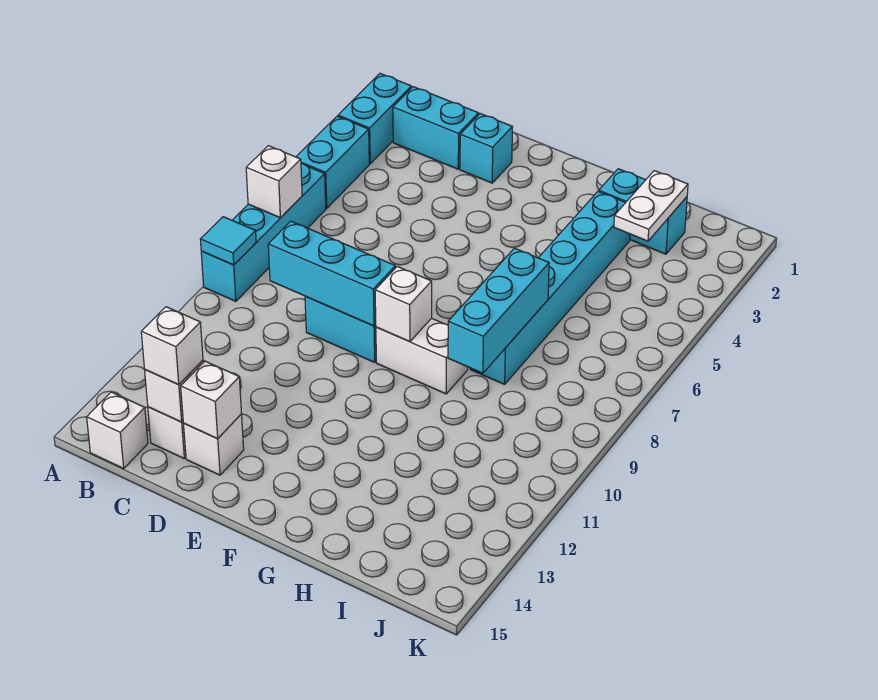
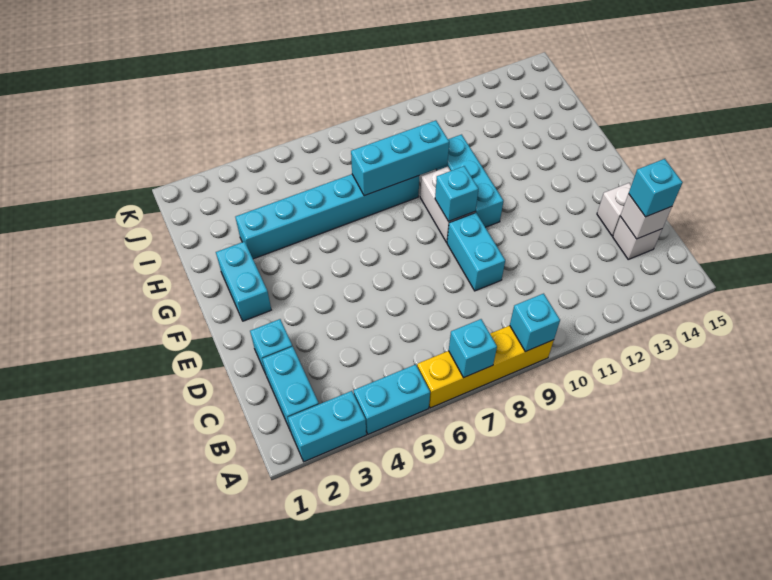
cyan brick A6:A9 level 1 -> yellow brick A6:A9 level 1
white brick A7 level 2 -> cyan brick A7 level 2
cyan tile A9 level 2 -> cyan brick A9 level 2
white brick B15 level 1 -> none
cyan brick C9:E9 level 2 -> cyan brick F10:H10 level 1
white brick C14 level 3 -> cyan brick C14 level 3
white brick D14 level 2 -> none
white brick F9 level 2 -> cyan brick F9 level 2
cyan brick H2:I2 level 1 -> cyan brick F2:G2 level 1
white plate I2:I3 level 2 -> none

